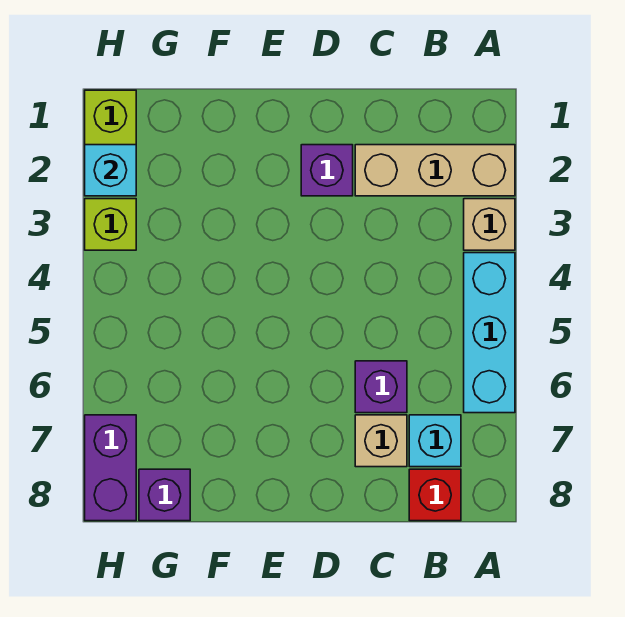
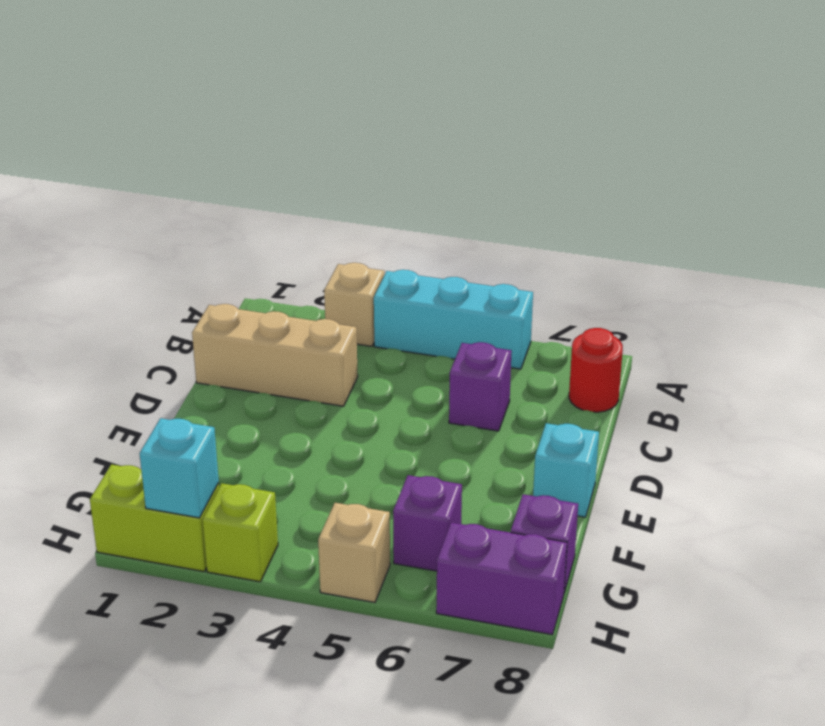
tan brick A2:C2 level 1 -> tan brick C1:C3 level 1
cyan brick B7 level 1 -> cyan brick E8 level 1
red brick B8 level 1 -> red round brick B8 level 1
tan brick C7 level 1 -> tan brick H5 level 1
purple brick D2 level 1 -> purple brick G6 level 1

